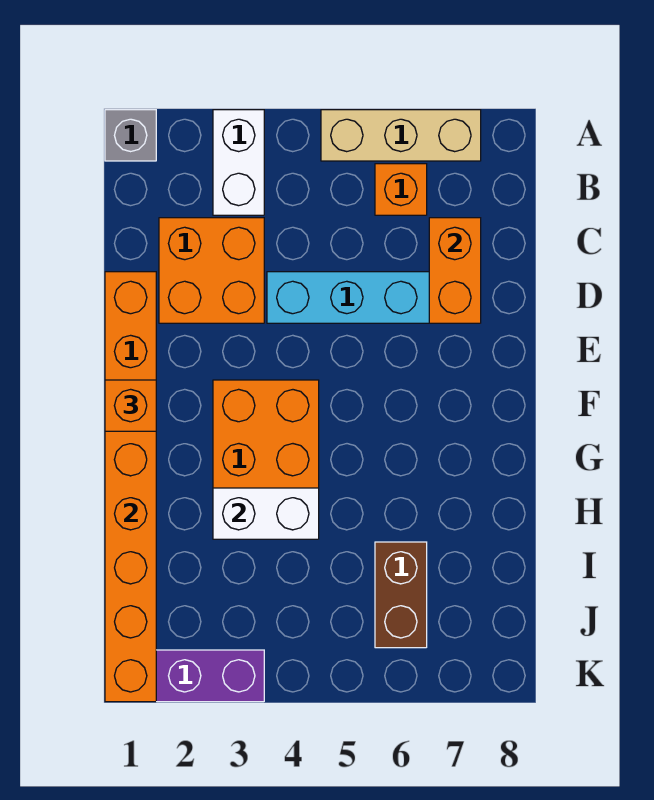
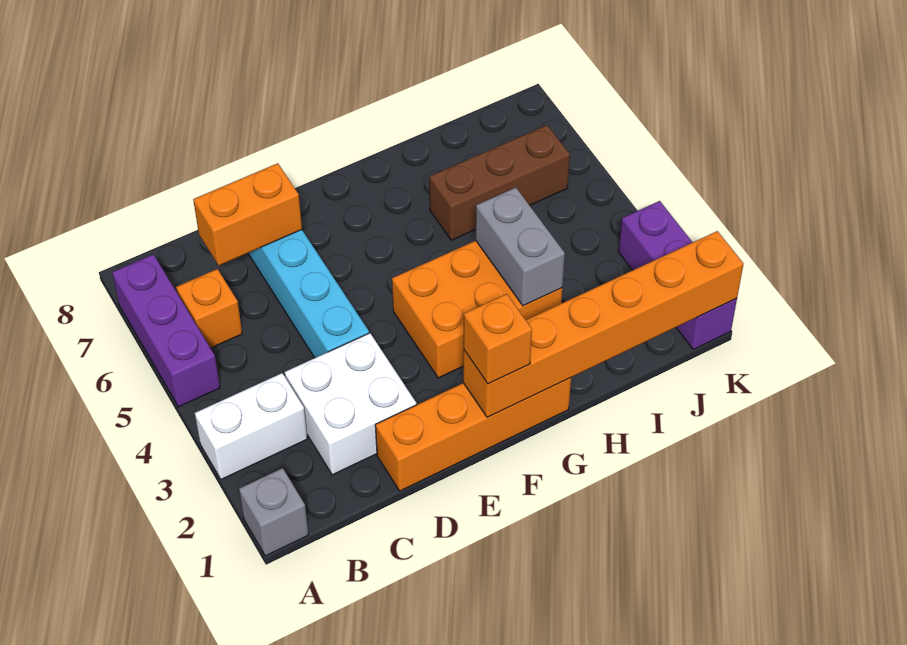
tan brick A5:A7 level 1 -> purple brick A5:A7 level 1
orange brick C2:D3 level 1 -> white brick C2:D3 level 1
white brick H3:H4 level 2 -> grey brick H3:H4 level 2
brown brick I6:J6 level 1 -> brown brick H6:J6 level 1

